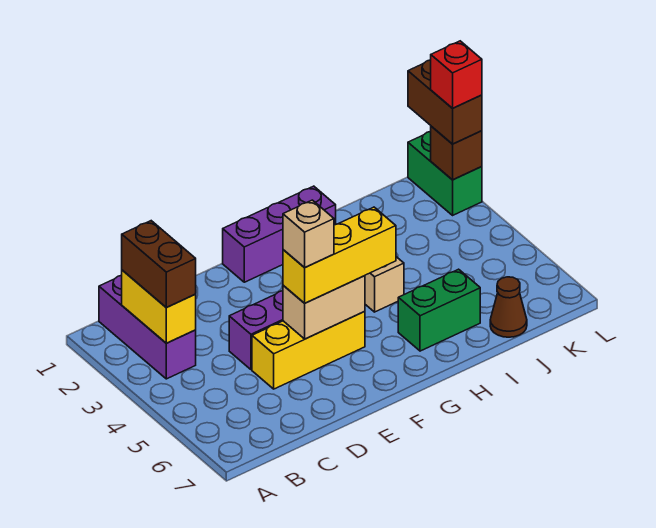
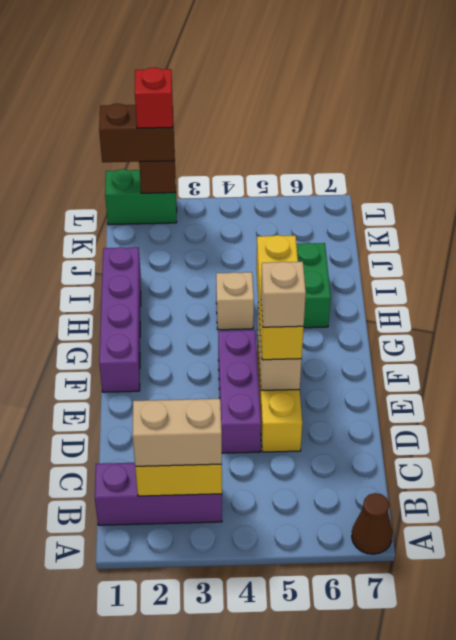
brown brick B2:B3 level 3 -> tan brick B2:B3 level 3
purple brick F1:H1 level 1 -> purple brick F1:I1 level 1
brown cone J7 level 1 -> brown cone A7 level 1

